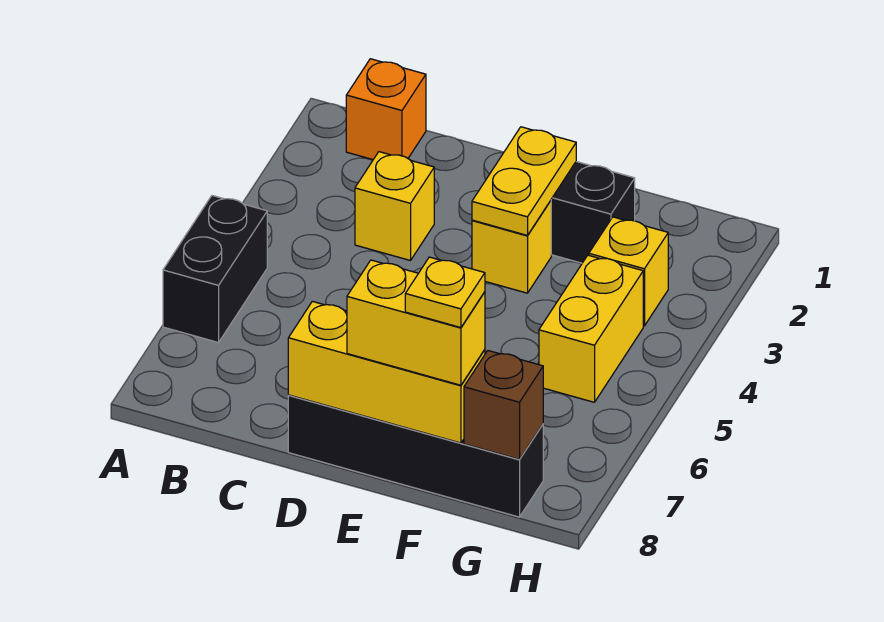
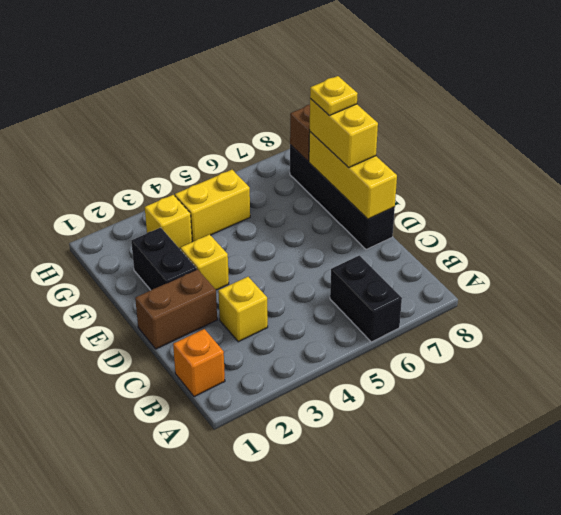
black brick A5:A6 level 1 -> black brick A6:B6 level 1
none -> brown brick D1:D2 level 1
yellow plate E2:E3 level 2 -> none

